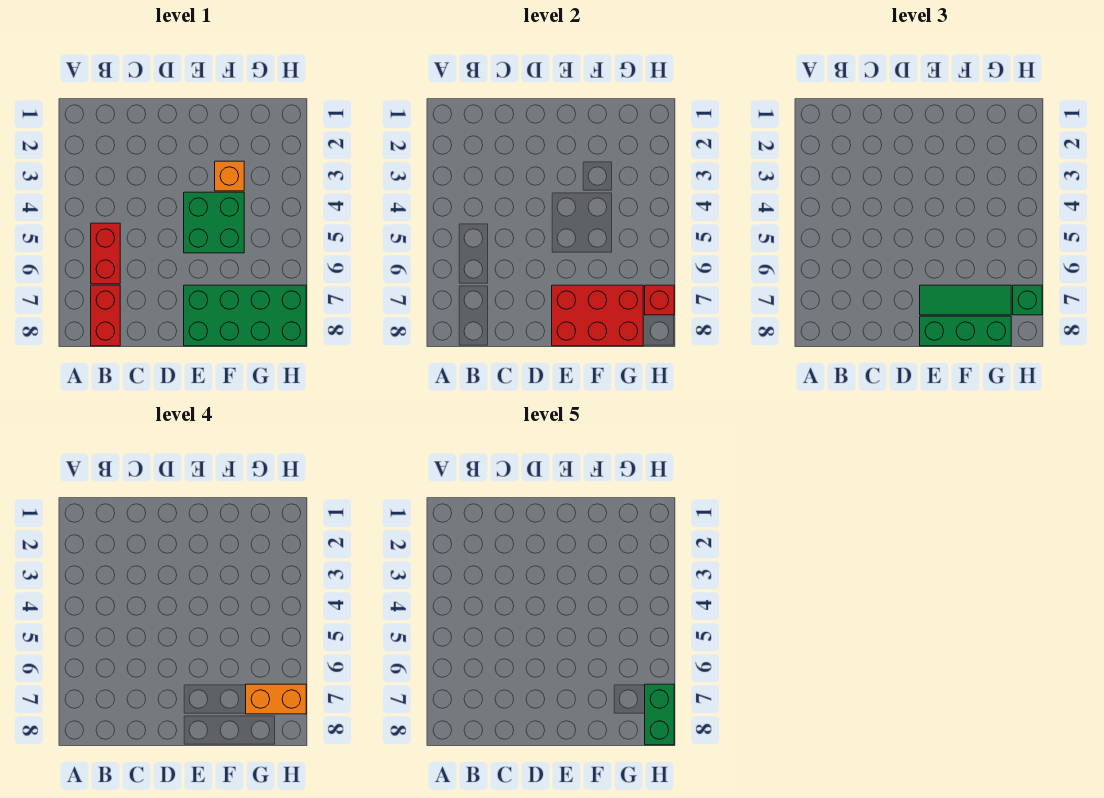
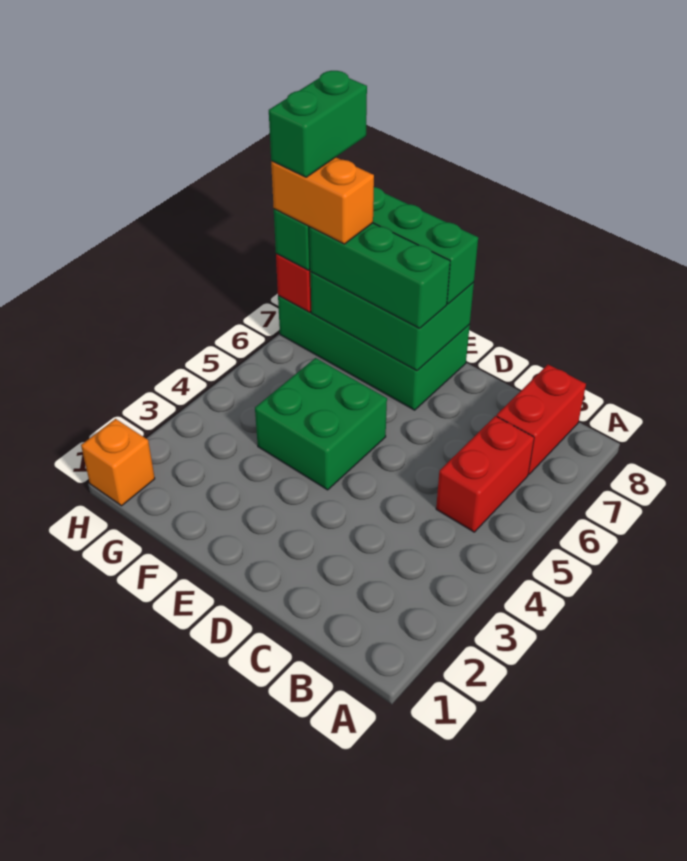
red brick E7:G8 level 2 -> green brick E7:G8 level 2
green tile E7:G7 level 3 -> green brick E7:G7 level 3
orange brick F3 level 1 -> orange brick H1 level 1

